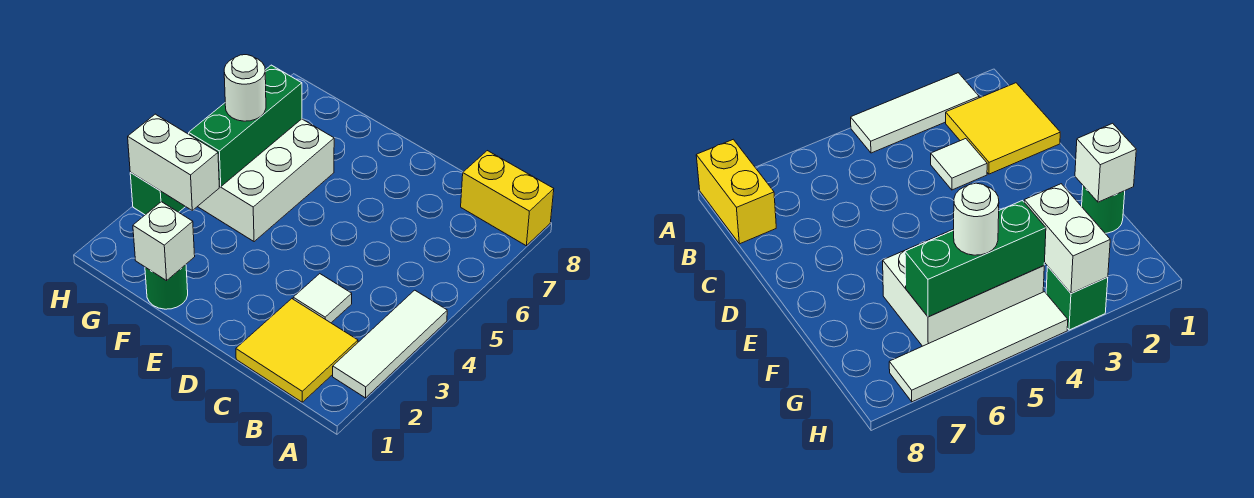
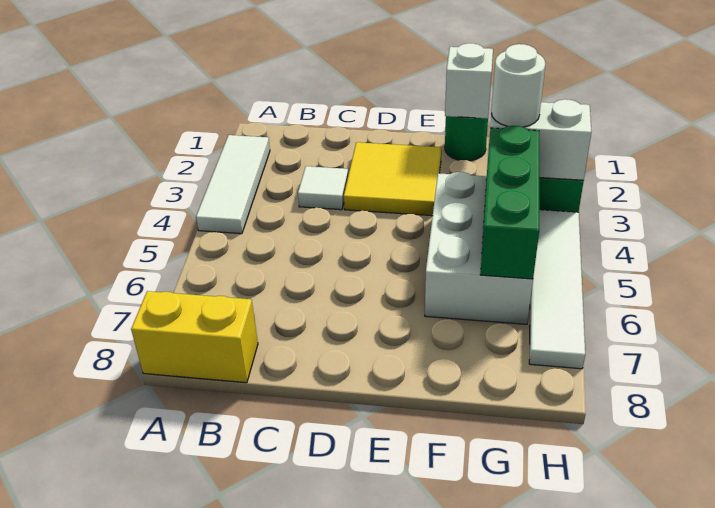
yellow tile B1:C2 level 1 -> yellow tile D2:E3 level 1
white round brick G5 level 3 -> white round brick G3 level 3

